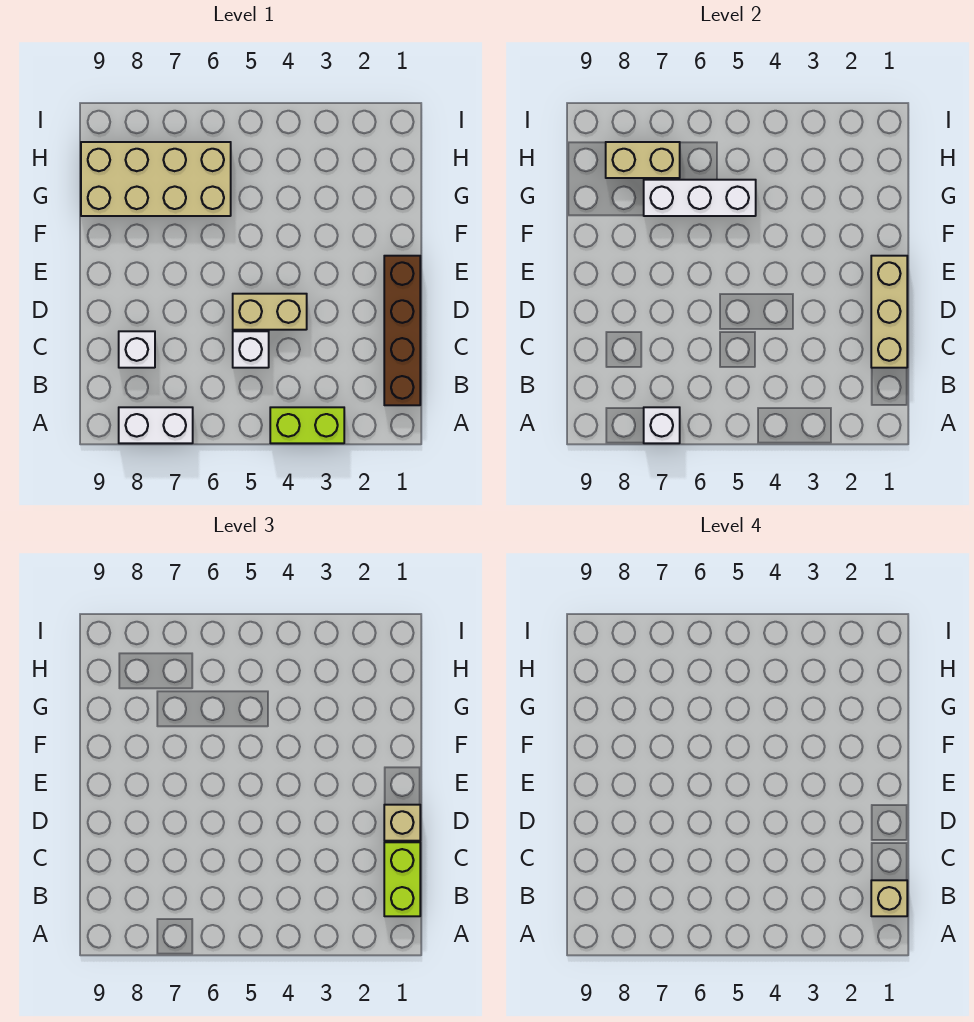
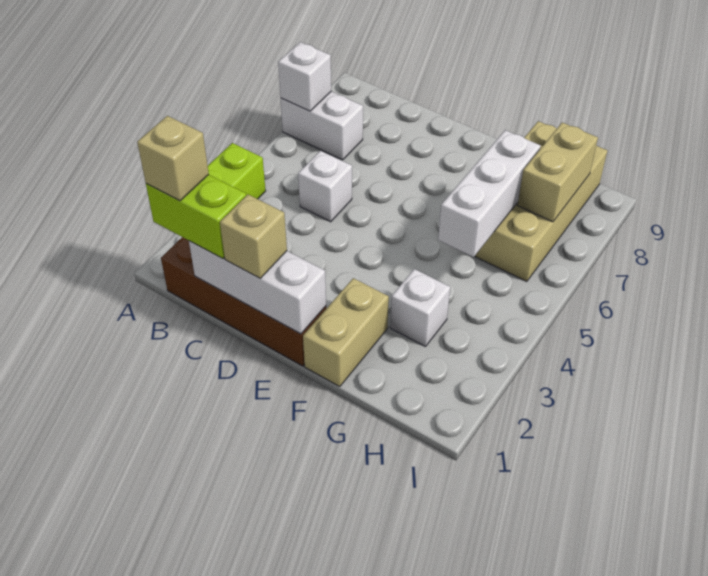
white brick A7:A8 level 1 -> white brick A7:B7 level 1
tan brick C1:E1 level 2 -> white brick C1:E1 level 2
white brick C8 level 1 -> white brick G3 level 1
tan brick D4:D5 level 1 -> tan brick F1:F2 level 1

